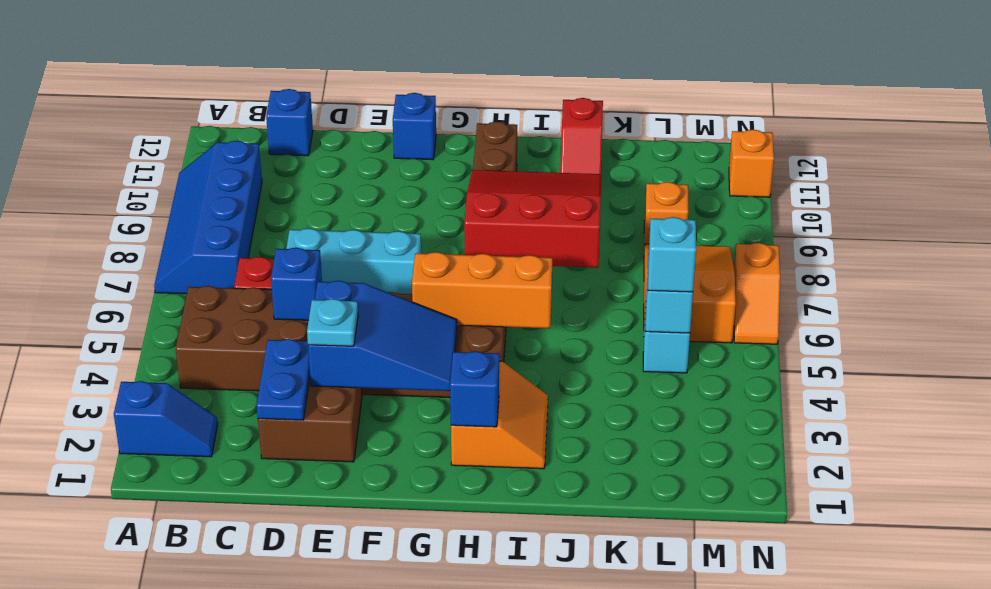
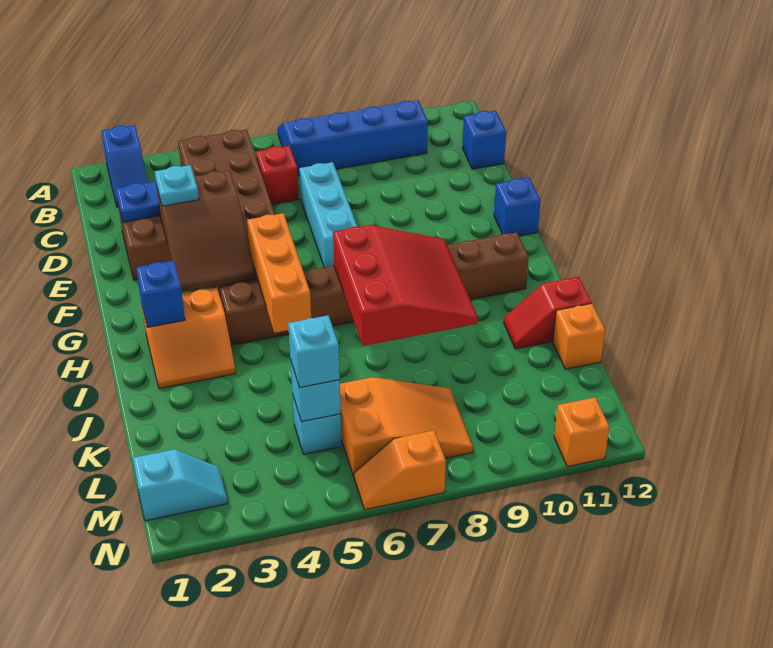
blue brick D5 level 2 -> none
blue slope E3:G4 level 2 top E -> brown slope E3:G4 level 2 top E
orange brick L9 level 1 -> orange brick K12 level 1
none -> cyan slope M1:M2 level 1 top 1

